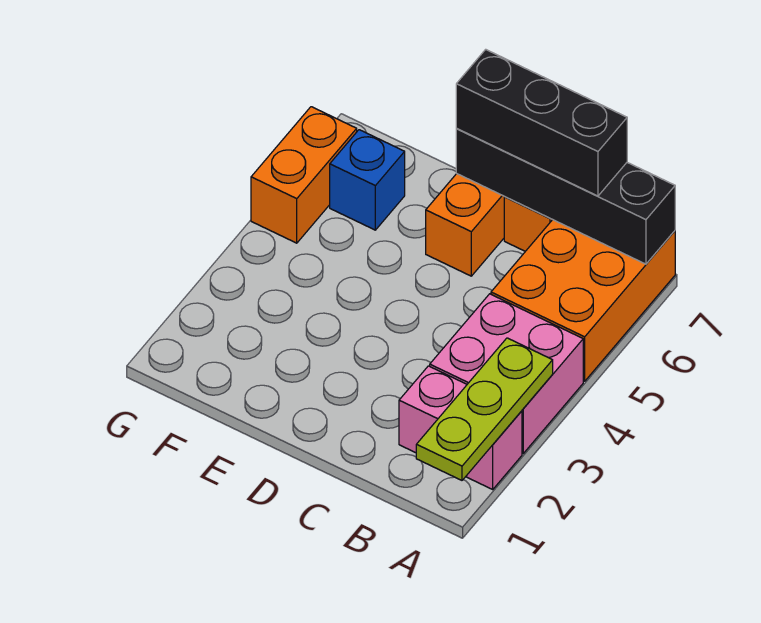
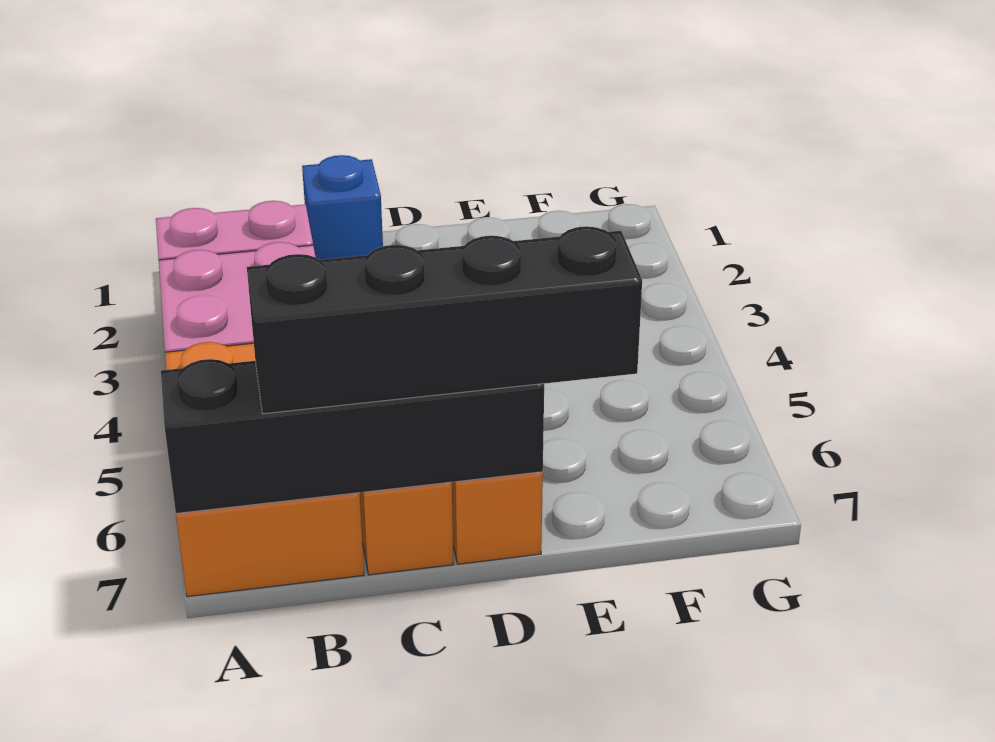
lime plate A1:A3 level 2 -> none
black brick B7:D7 level 3 -> black brick B7:E7 level 3
blue brick F6 level 1 -> blue brick C1 level 1
orange brick G5:G6 level 1 -> none

